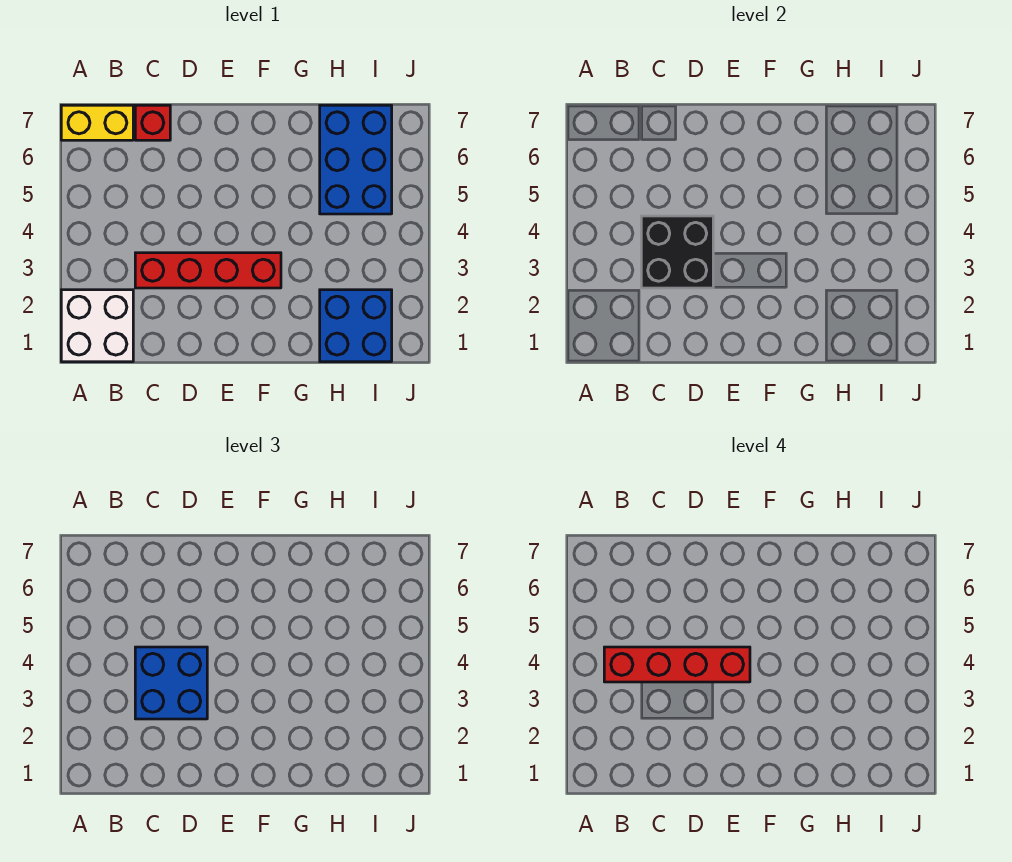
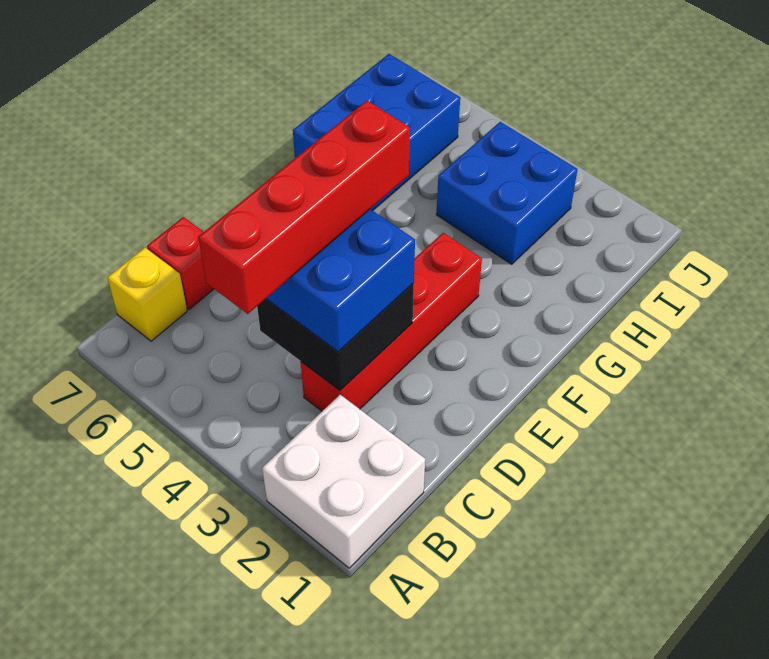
yellow brick A7:B7 level 1 -> yellow brick B7 level 1
blue brick H1:I2 level 1 -> blue brick H3:I4 level 1
blue brick H5:I7 level 1 -> blue brick G6:I7 level 1

